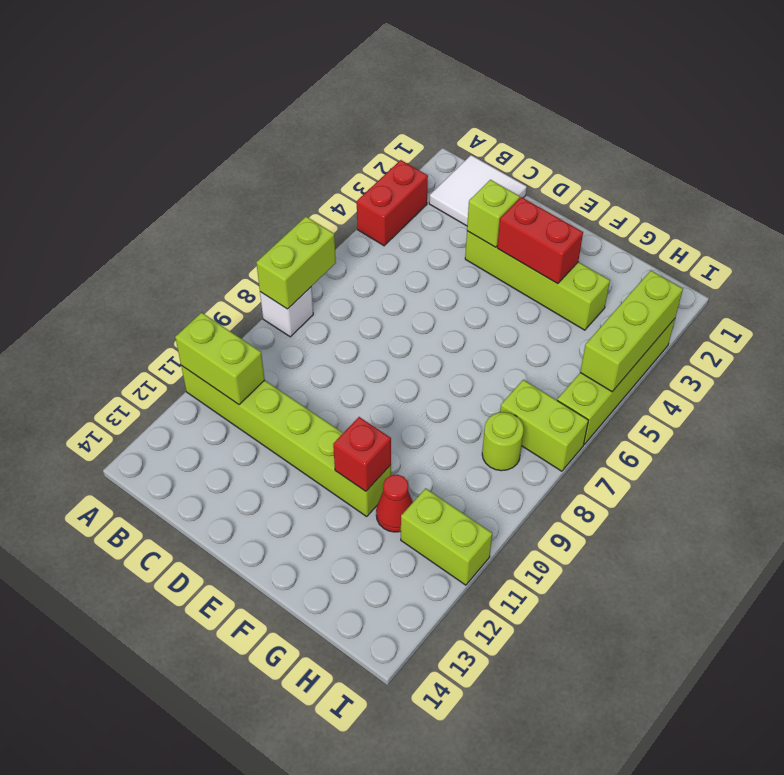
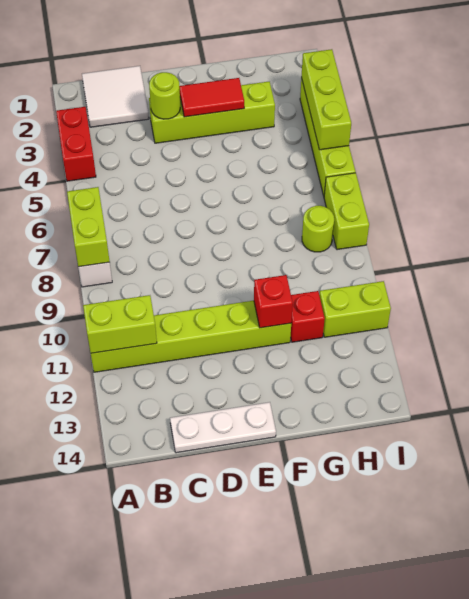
none -> white plate C14:E14 level 1
lime brick D3 level 2 -> lime round brick D3 level 2
red brick E3:F3 level 2 -> red tile E3:F3 level 2
red cone G11 level 1 -> red brick G11 level 1
lime brick H7:I7 level 1 -> lime brick I7:I8 level 1

